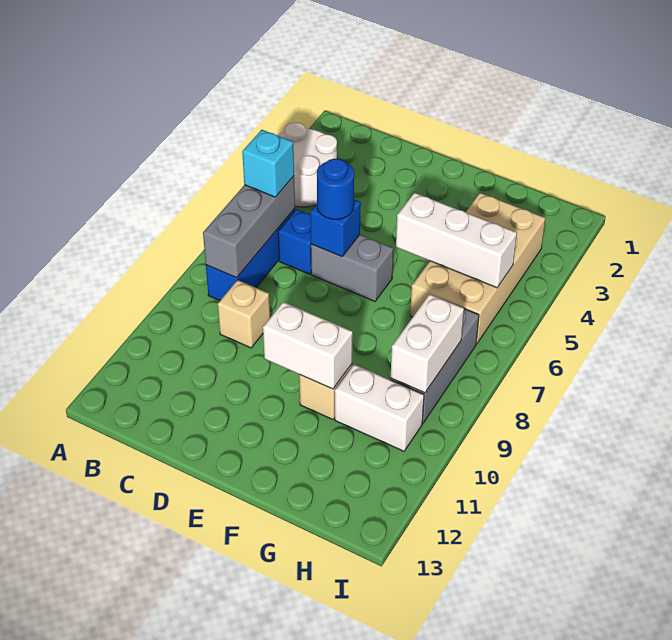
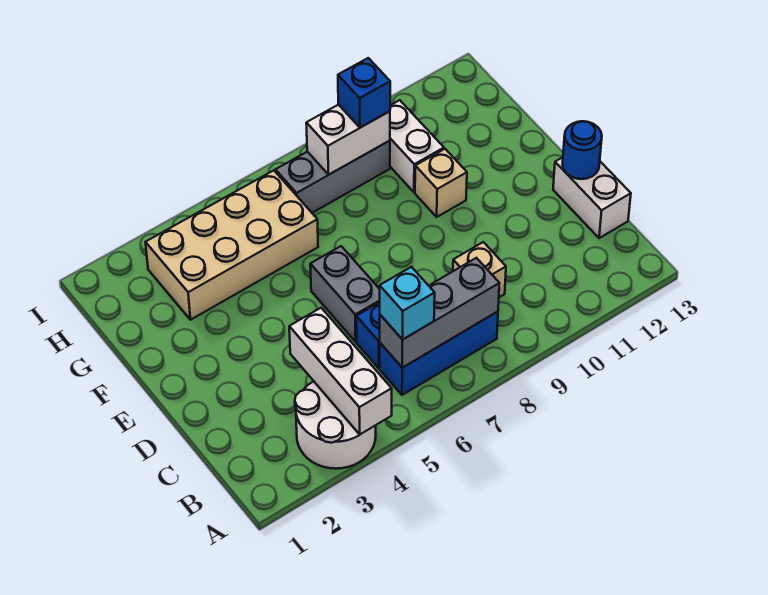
blue brick D6 level 2 -> blue brick H9 level 3
blue round brick D6 level 3 -> blue round brick D13 level 2
white brick E10:F10 level 2 -> white brick C13:D13 level 1
white brick F5:H5 level 2 -> white brick A4:C4 level 2

